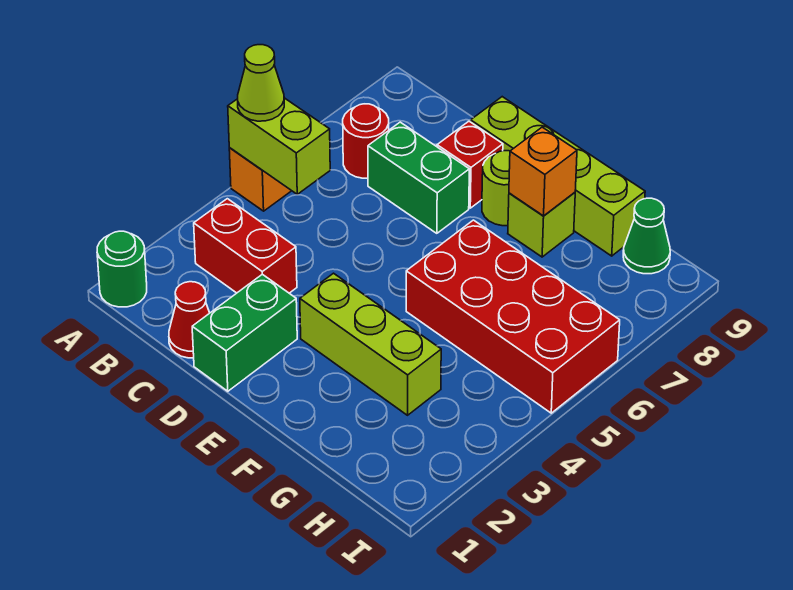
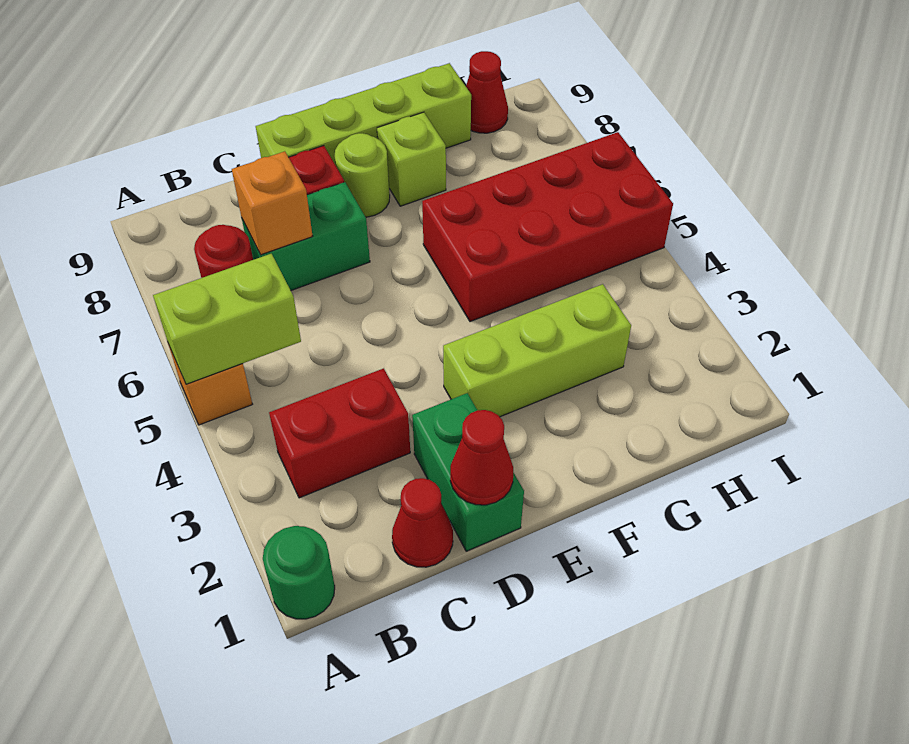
lime cone A5 level 3 -> none
none -> red cone D1 level 2
orange brick F8 level 2 -> orange brick C7 level 2
green cone H9 level 1 -> red cone H9 level 1

